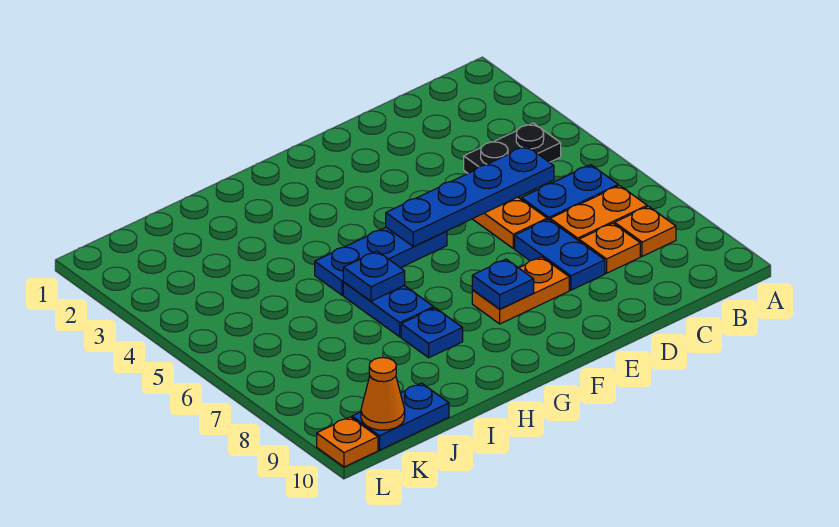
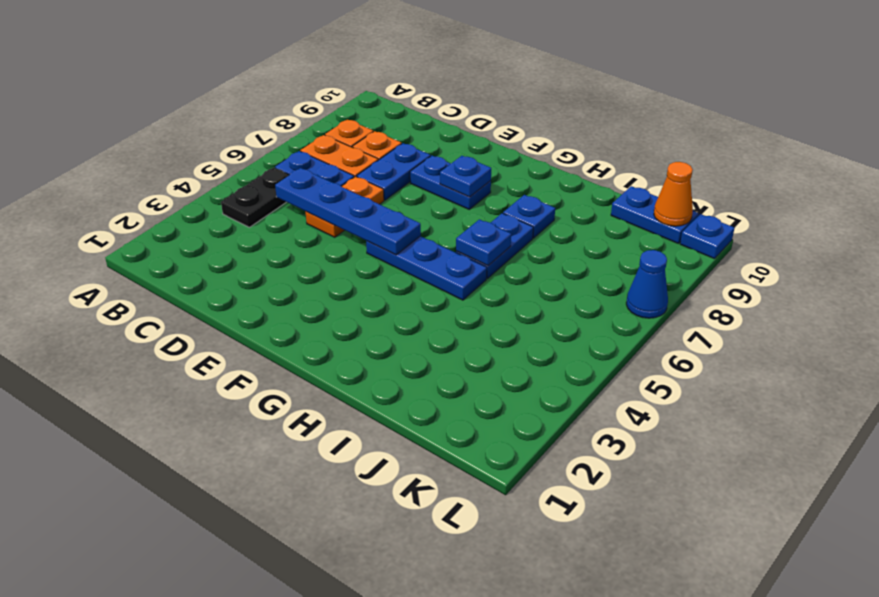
black plate B4:C4 level 1 -> black plate B4:B5 level 1
orange plate E8:F8 level 1 -> blue plate E8:F8 level 1
none -> blue cone L7 level 1
orange plate L10 level 1 -> blue plate L10 level 1

